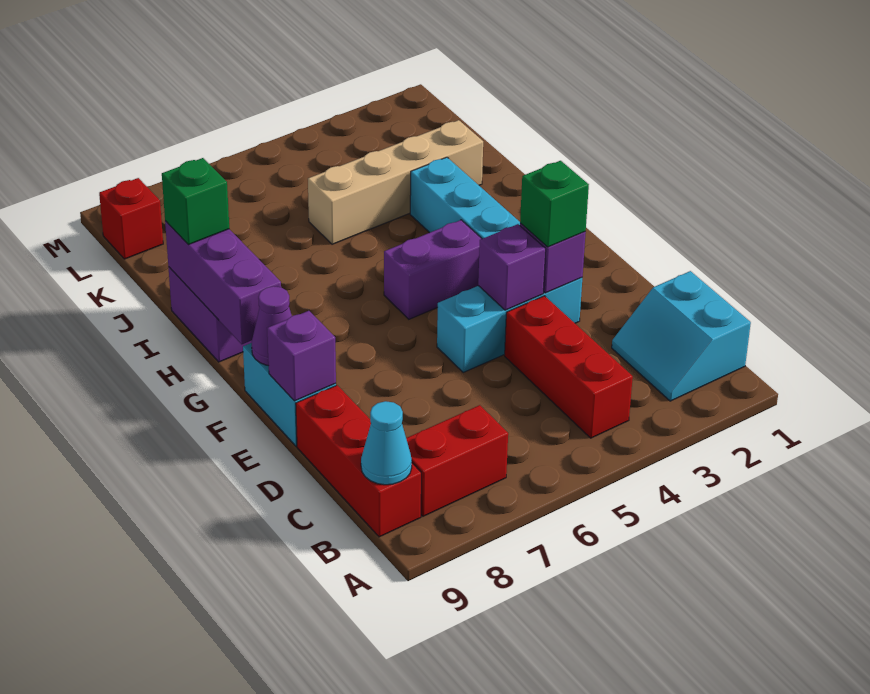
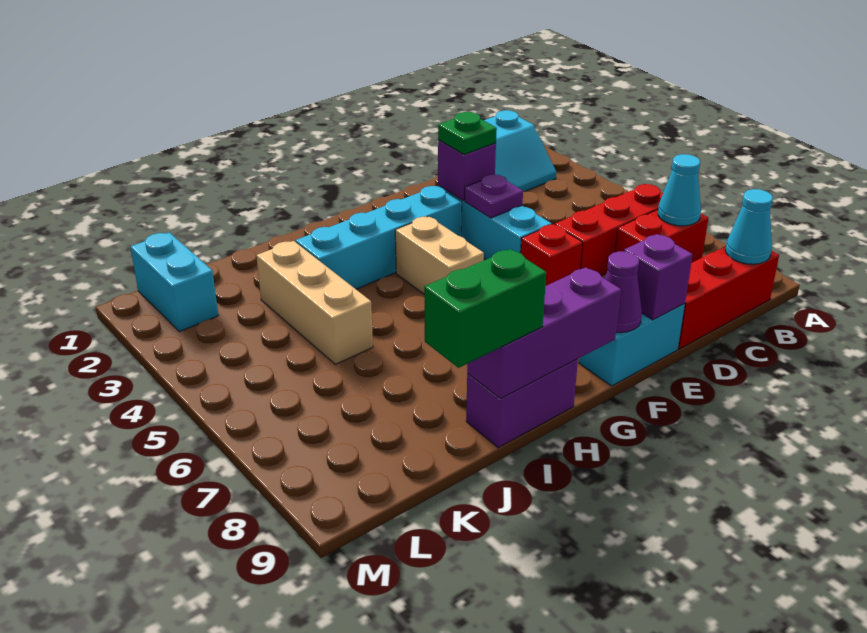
red brick B4:D4 level 1 -> red brick B6:D6 level 1
red brick B7:B8 level 1 -> red brick B7:C7 level 1
none -> cyan cone B7 level 2
green brick E3 level 3 -> green plate E3 level 3
purple brick E4 level 2 -> purple plate E4 level 2
purple brick G4:G5 level 1 -> tan brick G4:G5 level 1
green brick I9 level 3 -> green brick I9:J9 level 3
tan brick J2:J5 level 1 -> tan brick J3:J5 level 1
none -> cyan brick L1:L2 level 1
red brick L9 level 1 -> red brick E6 level 1

